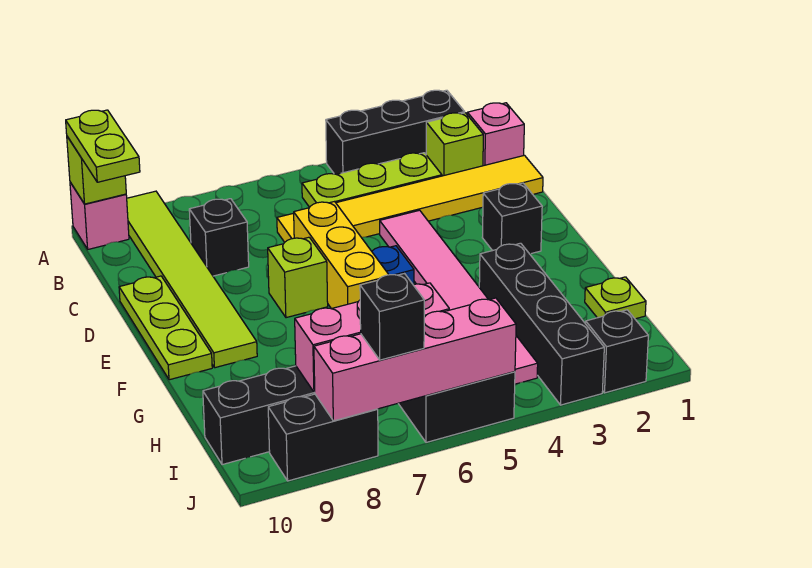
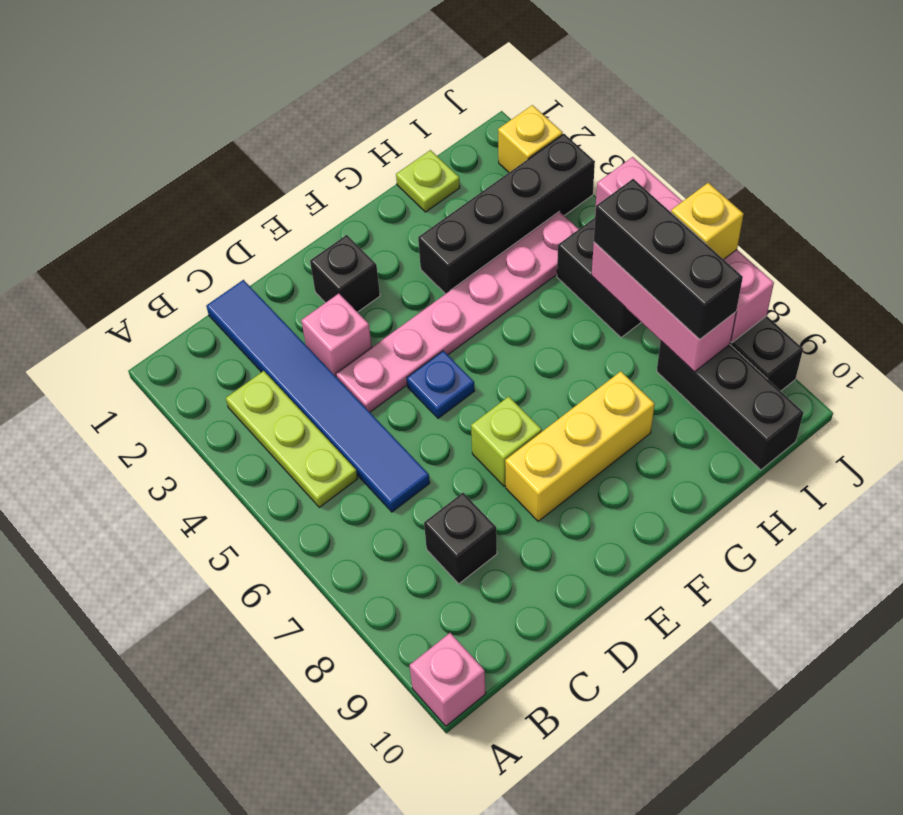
black brick A2:A4 level 1 -> black brick I6:I8 level 3
lime tile A9:F9 level 1 -> none
lime brick A10 level 2 -> none
lime plate A10:B10 level 3 -> none
pink brick B1 level 1 -> pink brick D3 level 1
lime brick B2 level 1 -> none
yellow tile C1:C6 level 1 -> blue tile C1:C6 level 1
pink tile D4:I4 level 1 -> pink plate D4:I4 level 1
yellow brick D6:F6 level 1 -> yellow brick E8:G8 level 1
lime plate D10:F10 level 1 -> none
black brick J2 level 1 -> yellow brick J2 level 1
black brick J7 level 3 -> yellow brick J7 level 3

